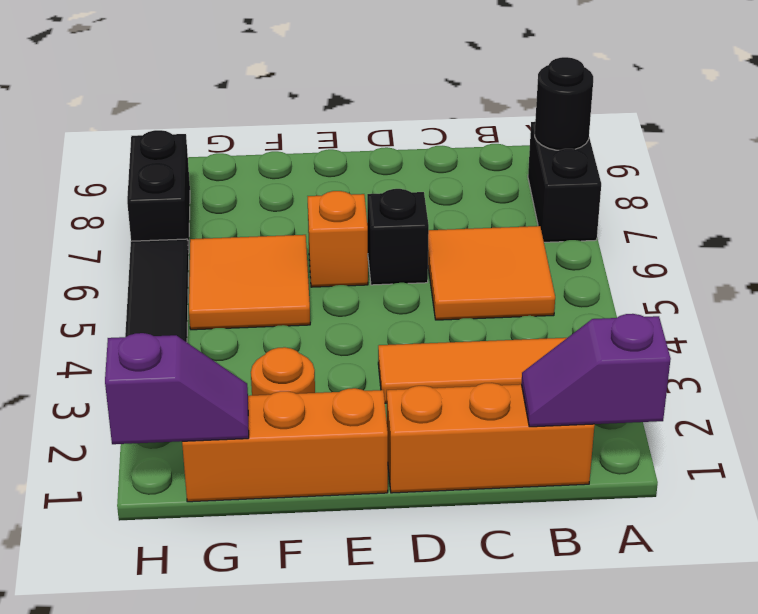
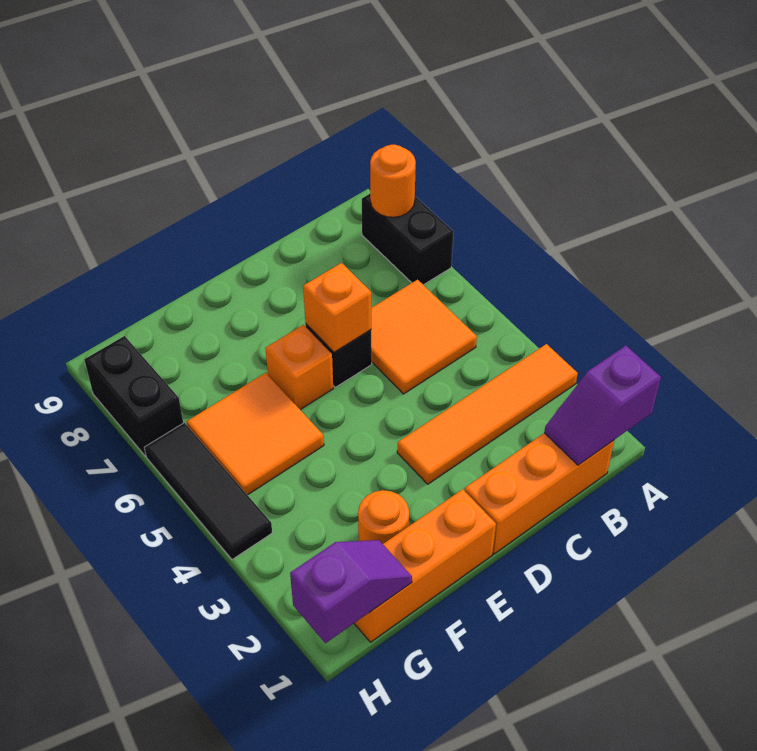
black round brick A8 level 2 -> orange round brick A8 level 2
none -> orange brick D6 level 2

